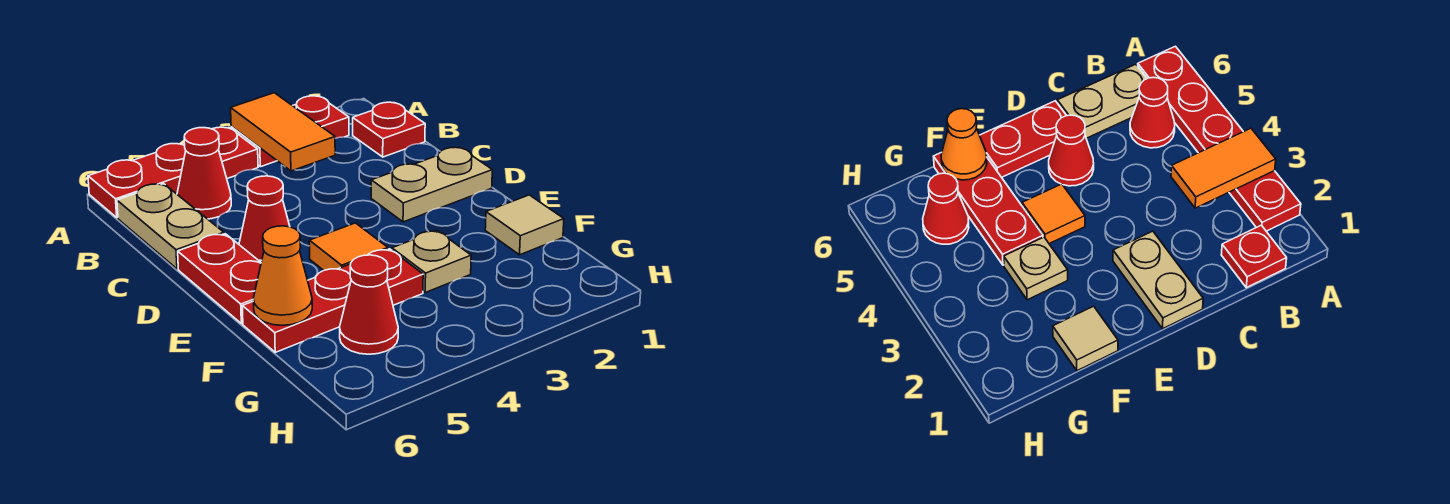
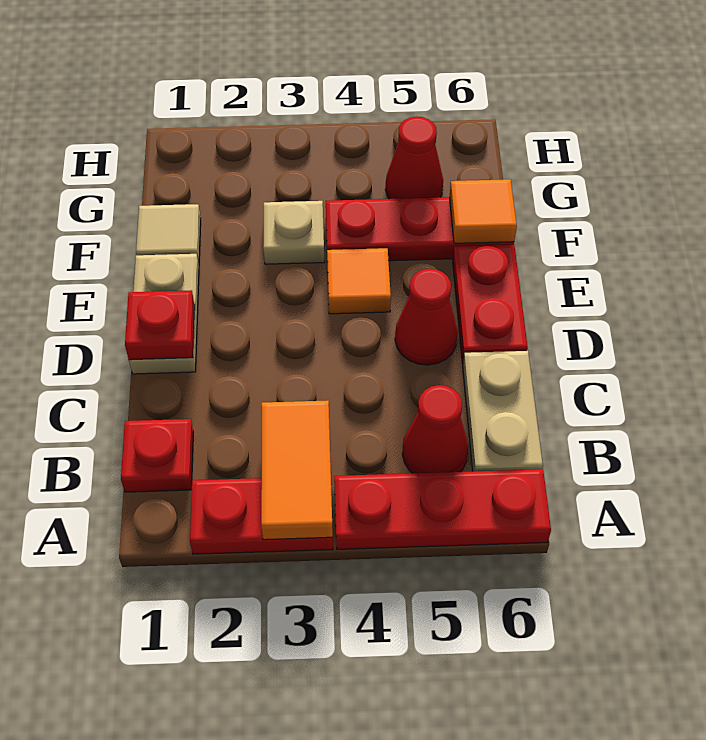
tan plate D1:D2 level 1 -> tan plate D1:E1 level 1
none -> red plate D1 level 2
orange cone F6 level 2 -> orange tile F6 level 2

